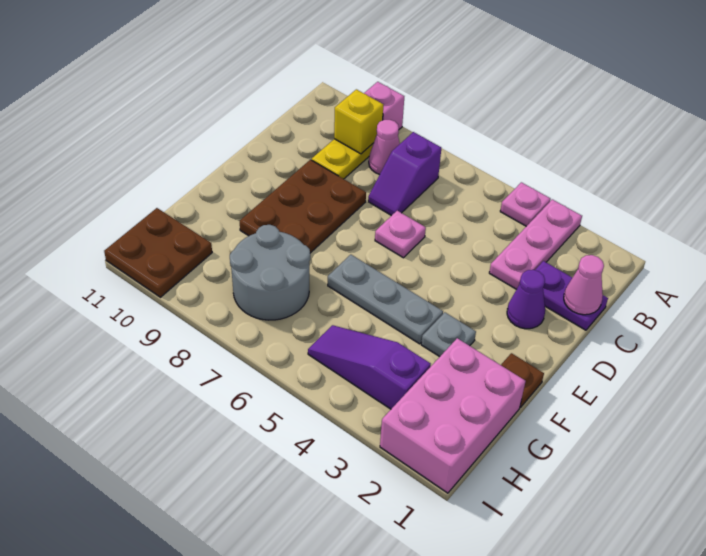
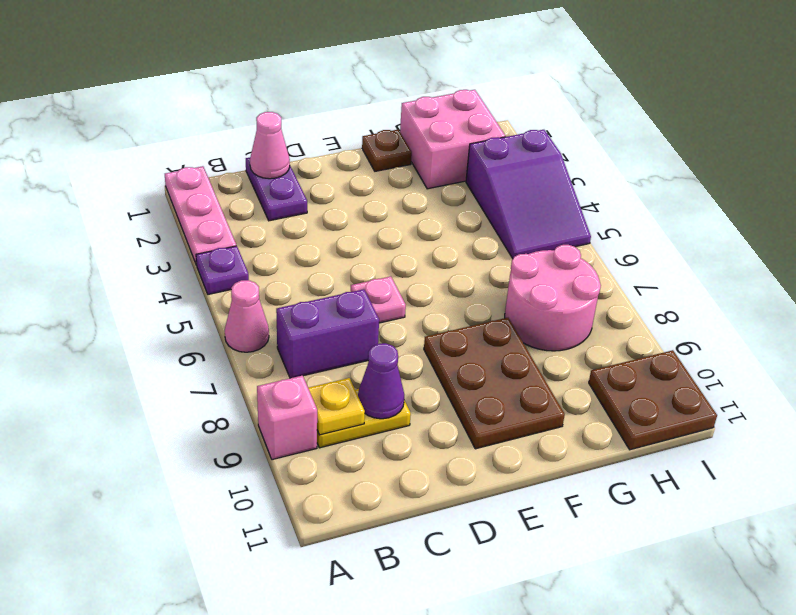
pink plate A3:C3 level 1 -> pink plate A1:A3 level 1
pink plate A4 level 1 -> purple plate A4 level 1
purple slope B7:C7 level 1 top B -> purple brick B7:C7 level 1
pink cone B8 level 1 -> pink cone A6 level 1
yellow brick B9 level 2 -> yellow plate B9 level 2
purple cone D2 level 1 -> purple cone C9 level 2
brown plate D8:F9 level 1 -> brown plate E8:F10 level 1
grey plate F3 level 1 -> none
grey plate F4:F6 level 1 -> none
pink brick G1:I2 level 1 -> pink brick G1:H2 level 1
grey round brick G7:H8 level 1 -> pink round brick G7:H8 level 1
purple slope H3:H5 level 1 top 3 -> purple slope H3:I5 level 1 top 3

